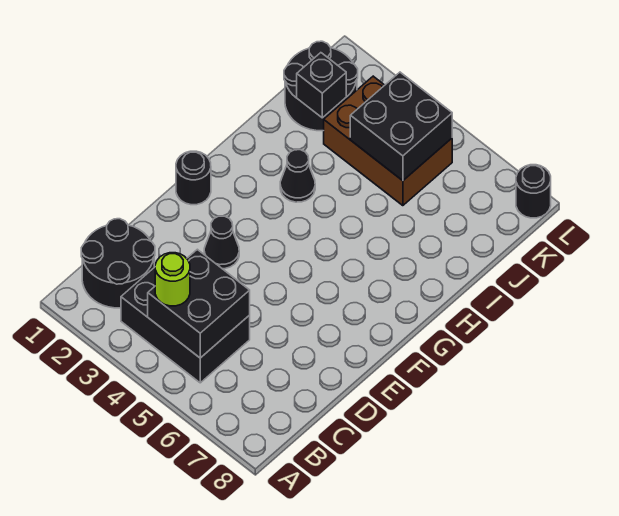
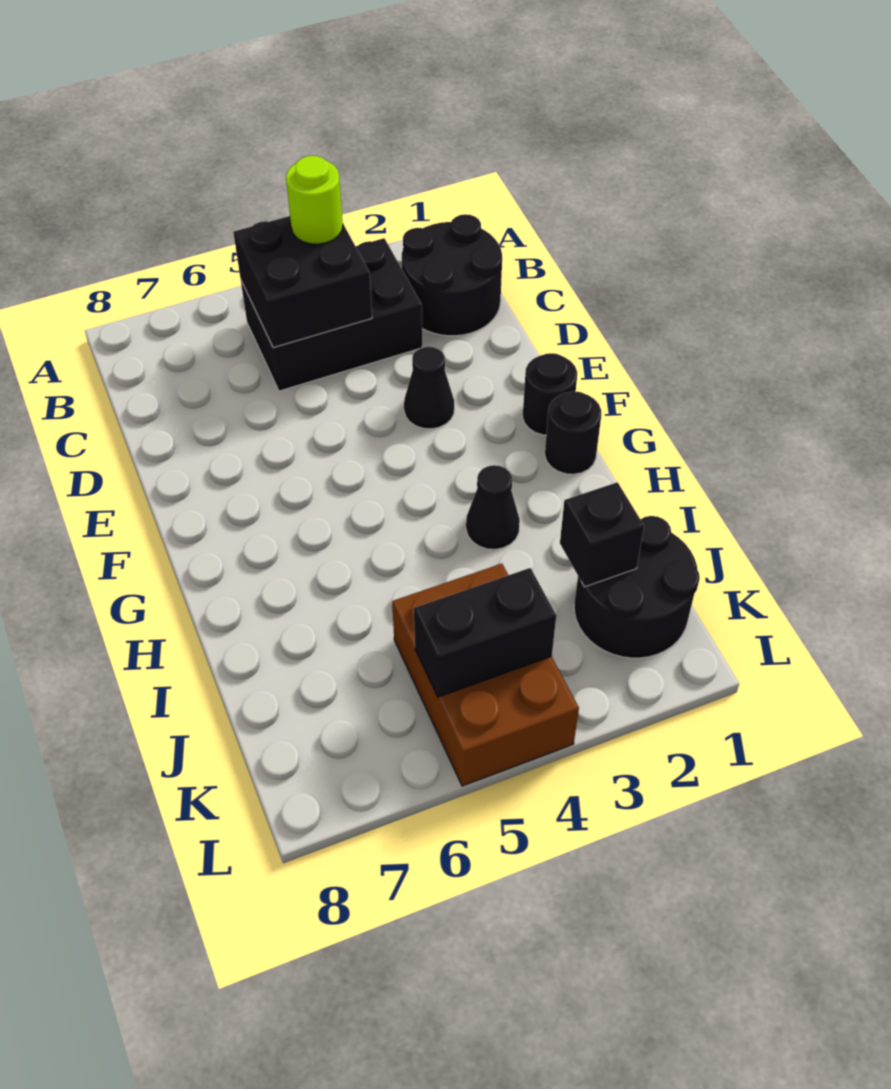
brown brick J3:K5 level 1 -> brown brick J4:L5 level 1
black brick J4:K5 level 2 -> black brick K4:K5 level 2
black round brick L8 level 1 -> black round brick G1 level 1

